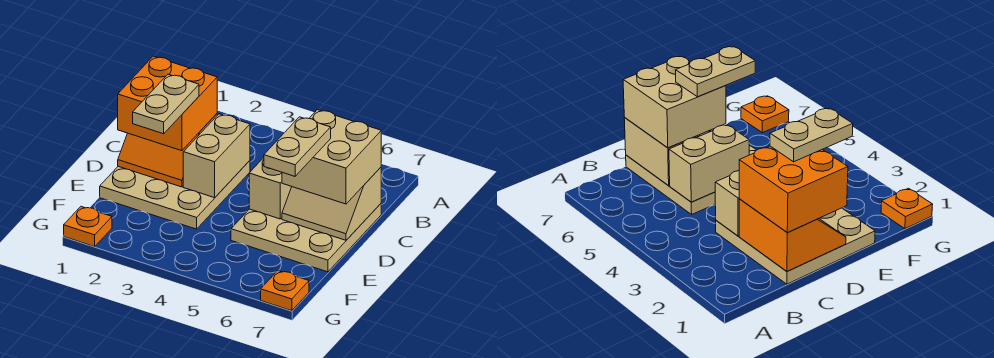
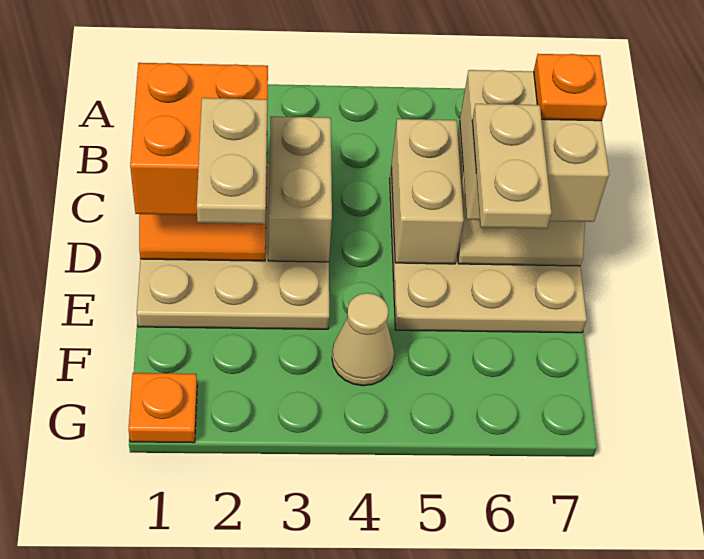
none -> tan cone F4 level 1
orange plate G7 level 1 -> orange plate C7 level 4

